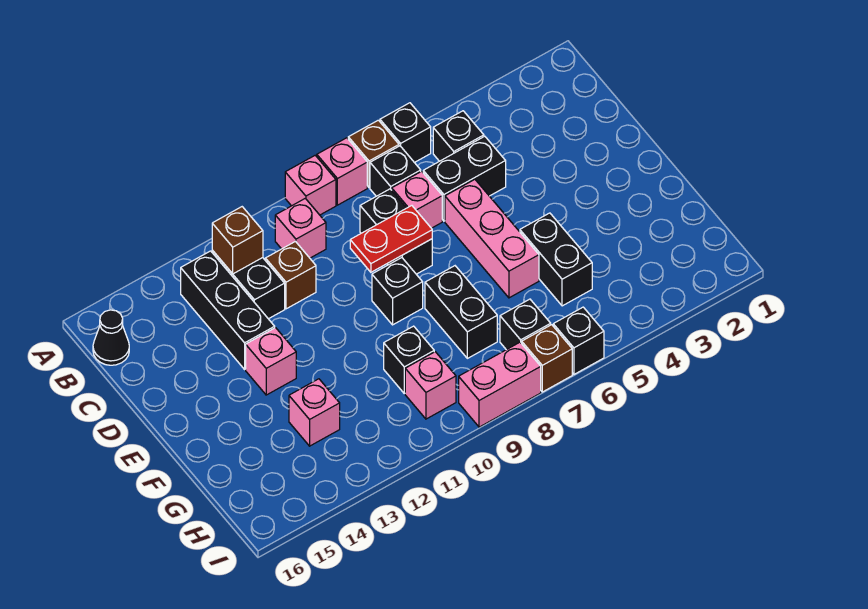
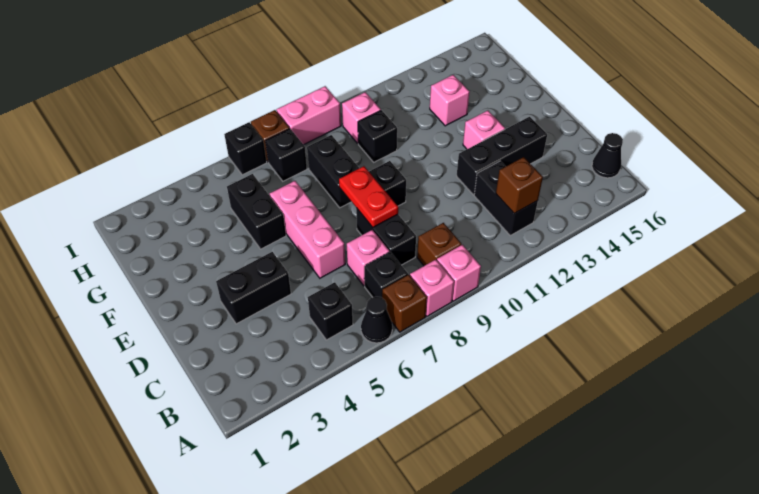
black brick A6 level 1 -> black cone A6 level 1
pink brick B10 level 1 -> none
black brick B13:D13 level 1 -> black brick D12:D14 level 1
black brick C5:C6 level 1 -> black brick D3:D4 level 1
brown brick C11 level 1 -> brown brick B9 level 1
red plate D8:D9 level 2 -> red plate D8:E8 level 2

